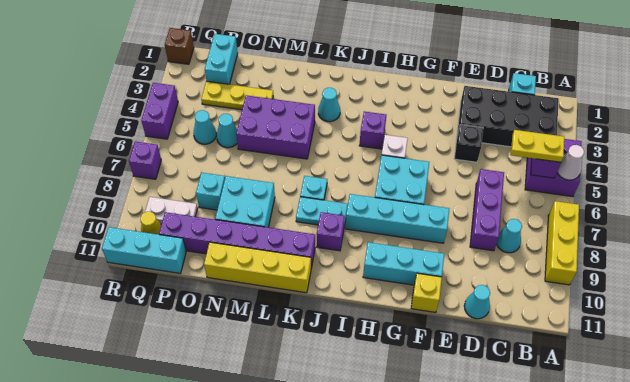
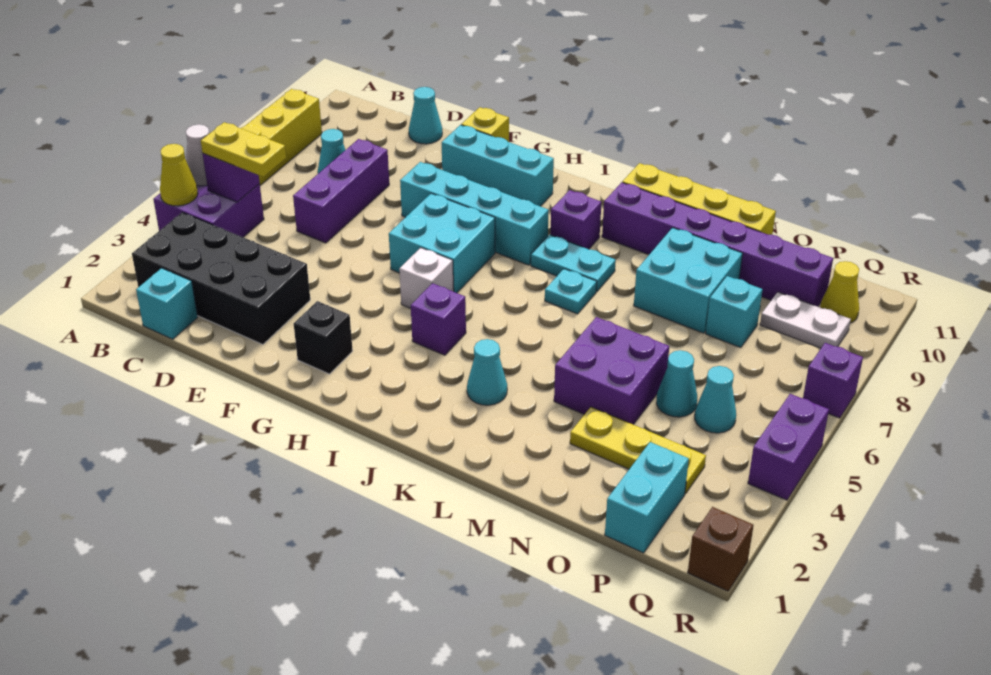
none -> yellow cone A4 level 2
black brick E4 level 1 -> black brick G2 level 1
purple brick L4:N5 level 1 -> purple brick M4:N5 level 1
cyan brick P11:R11 level 1 -> none

